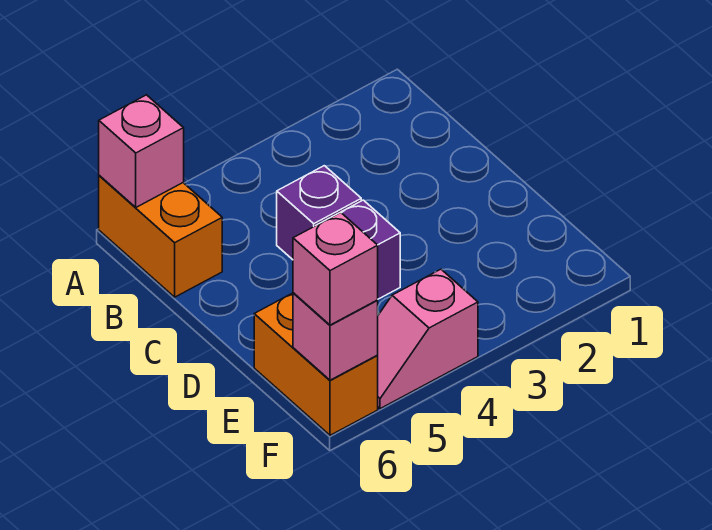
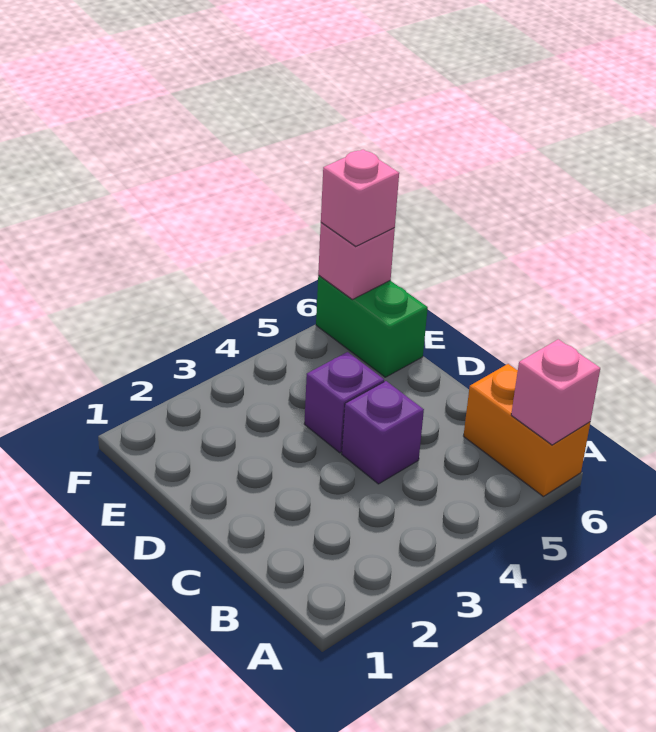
orange brick E6:F6 level 1 -> green brick E6:F6 level 1
pink slope F4:F5 level 1 top 4 -> none

